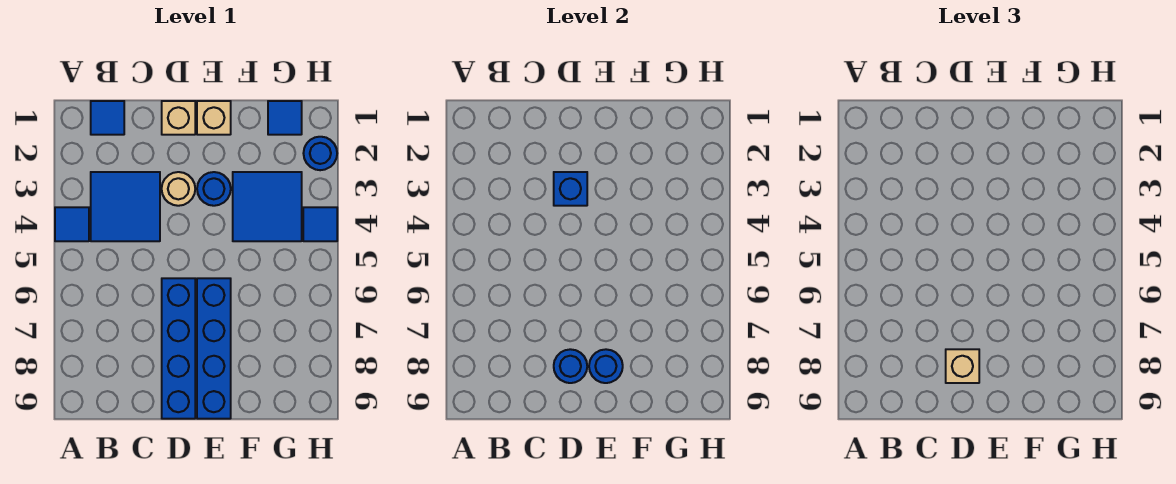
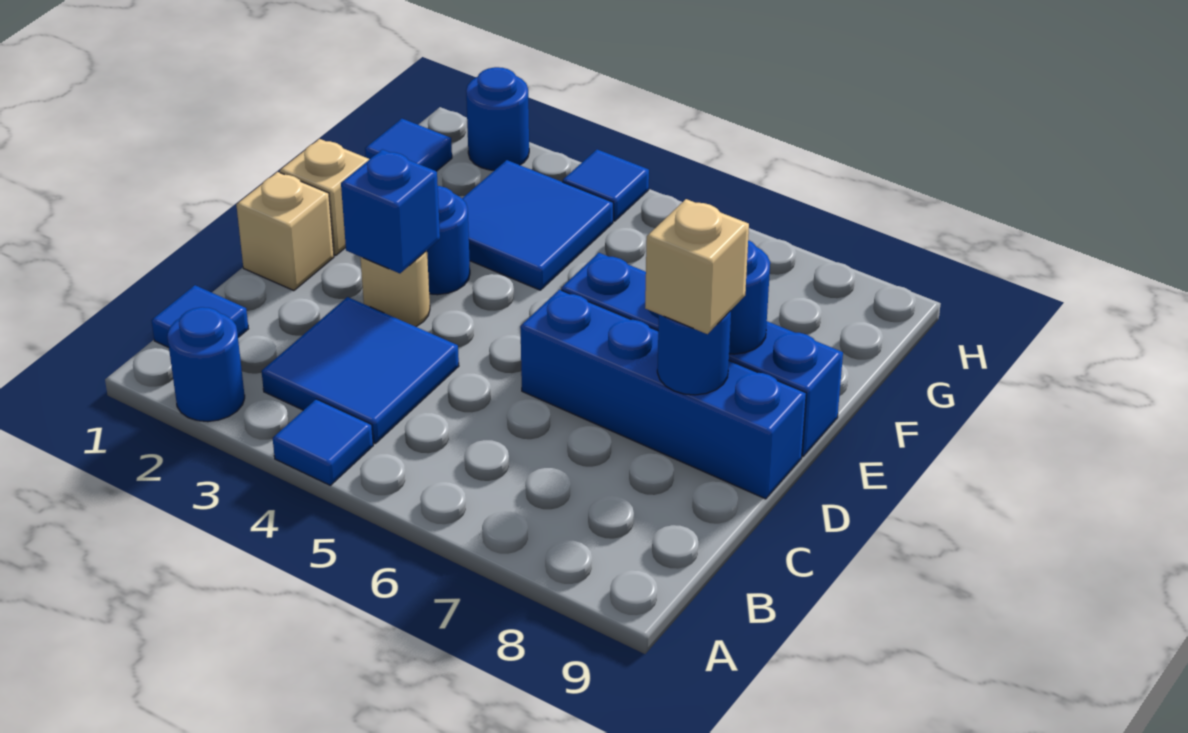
none -> blue round brick A2 level 1

